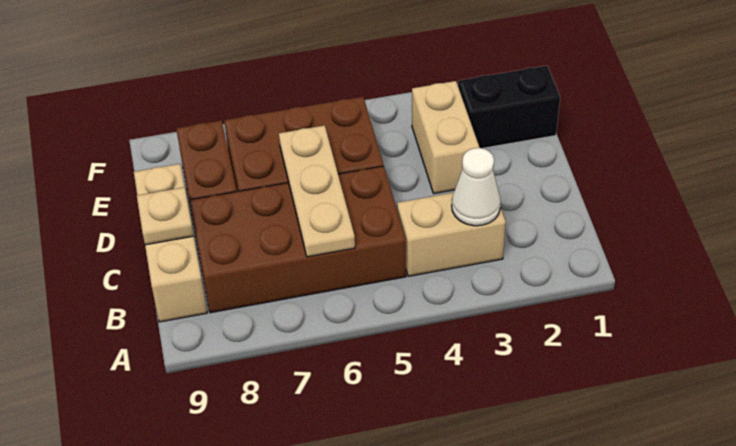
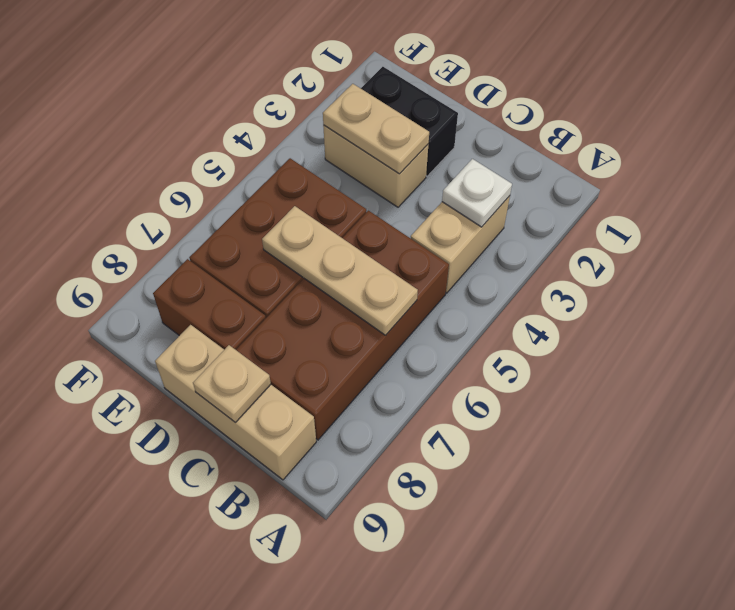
white cone B3 level 2 -> white plate B3 level 2
none -> tan plate D3:E3 level 2
black brick E1:E2 level 1 -> black brick D2:E2 level 1

